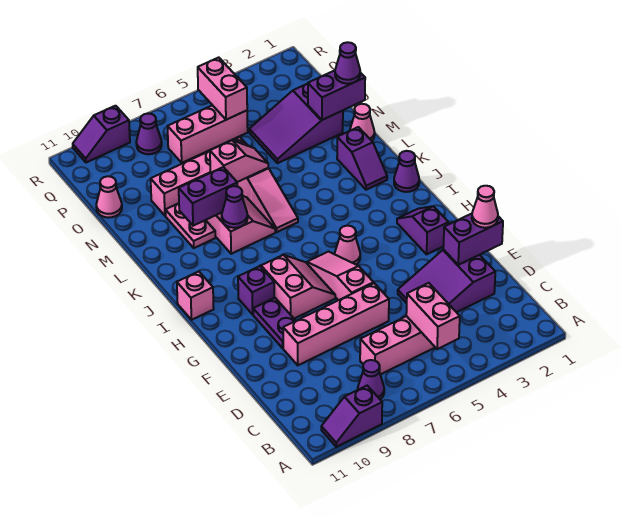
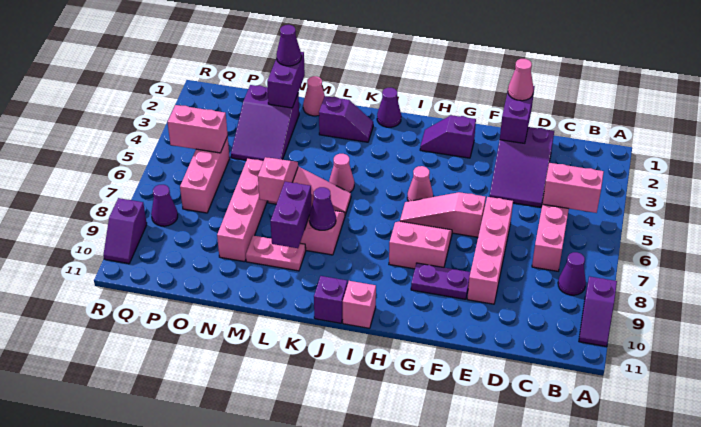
purple brick H9 level 1 -> purple brick J11 level 1
pink cone O11 level 1 -> pink cone K5 level 1

